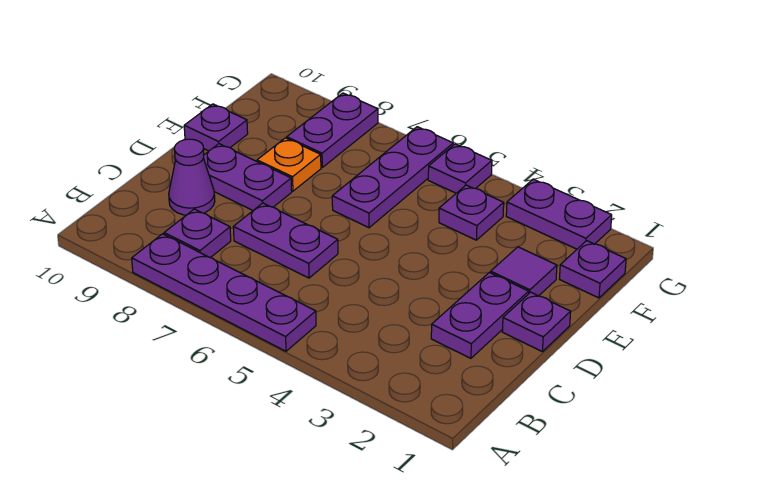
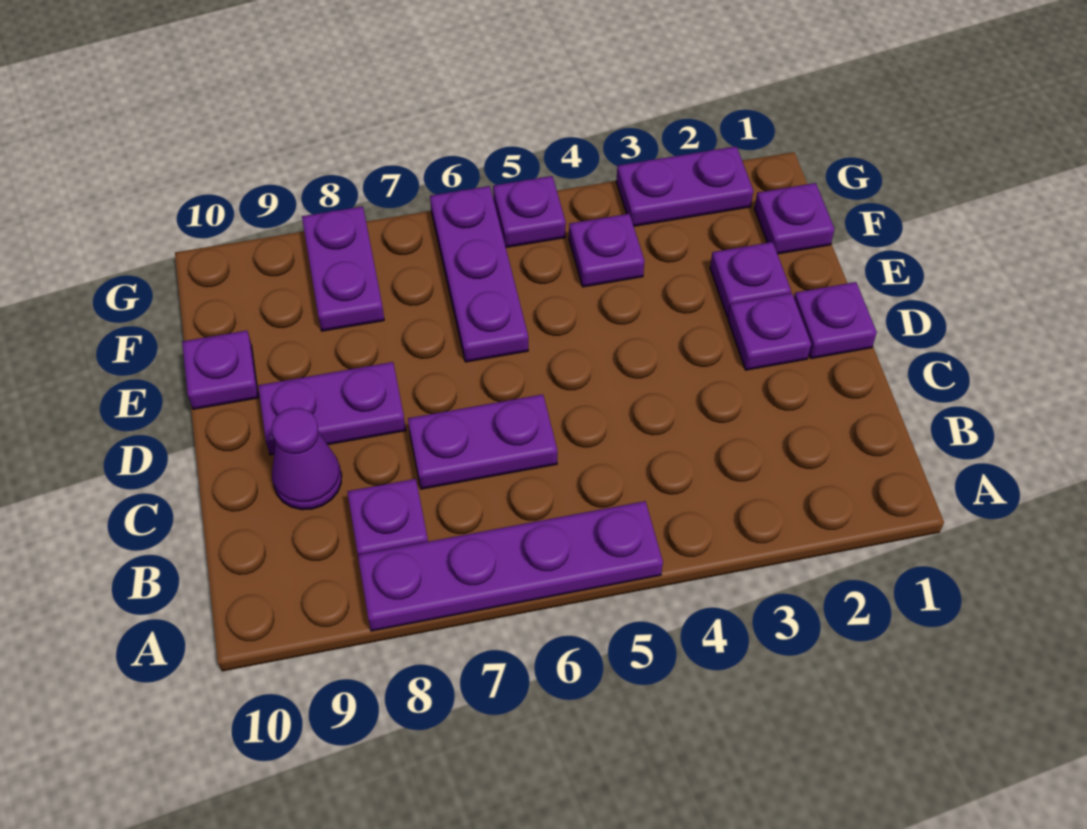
purple plate C2:D2 level 1 -> purple plate D2 level 1
purple tile E2 level 1 -> purple plate E2 level 1
orange plate E8 level 1 -> none

